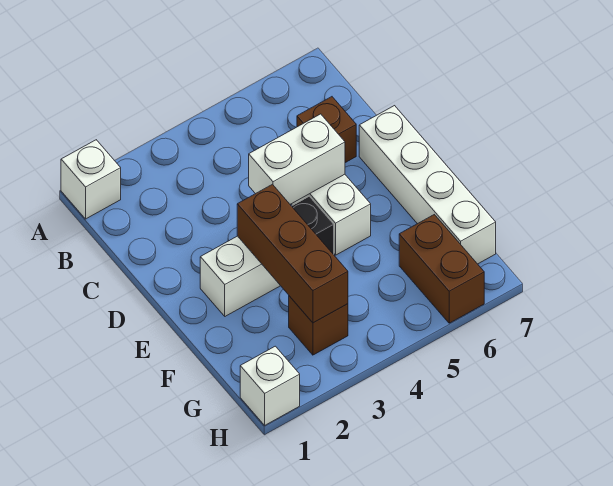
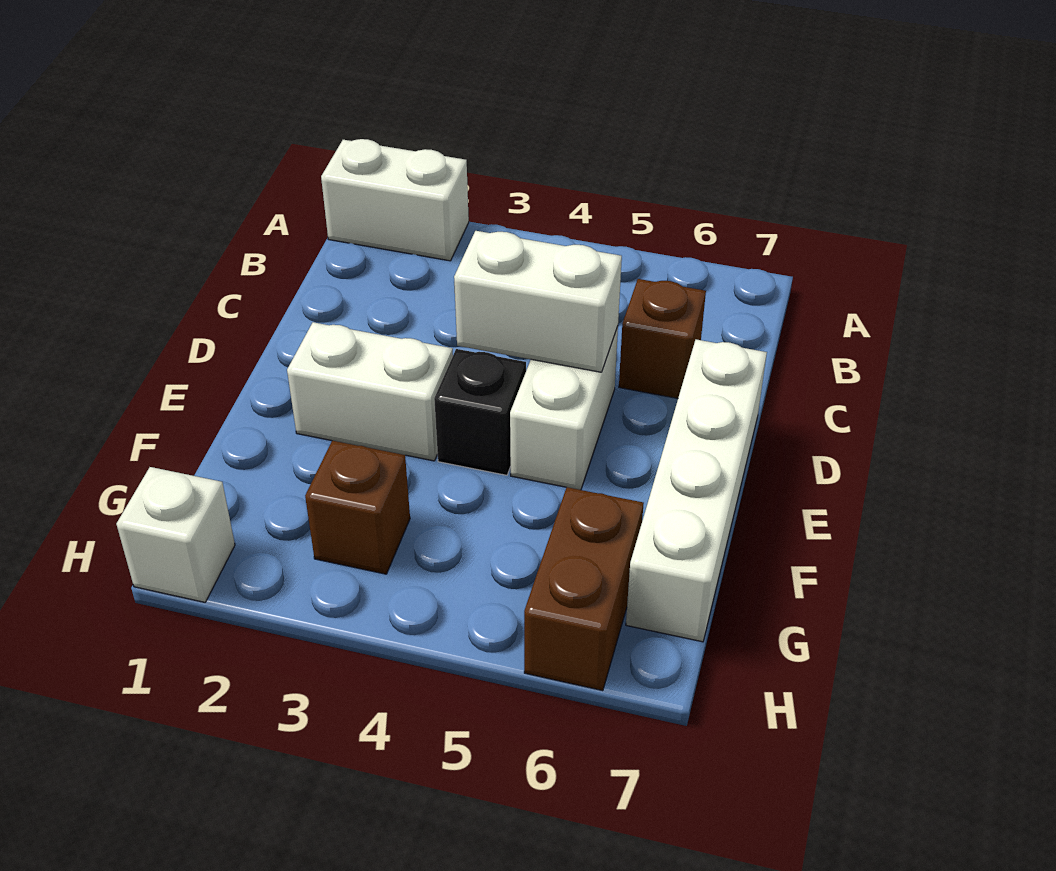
white brick A1 level 1 -> white brick A1:A2 level 1
brown brick E3:G3 level 2 -> none

